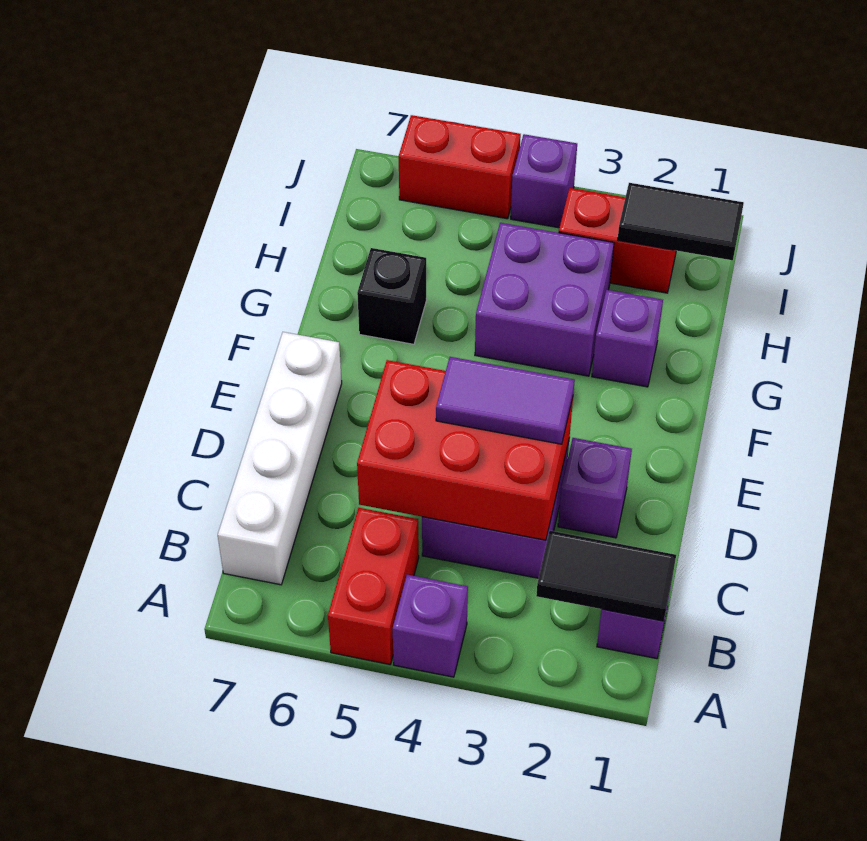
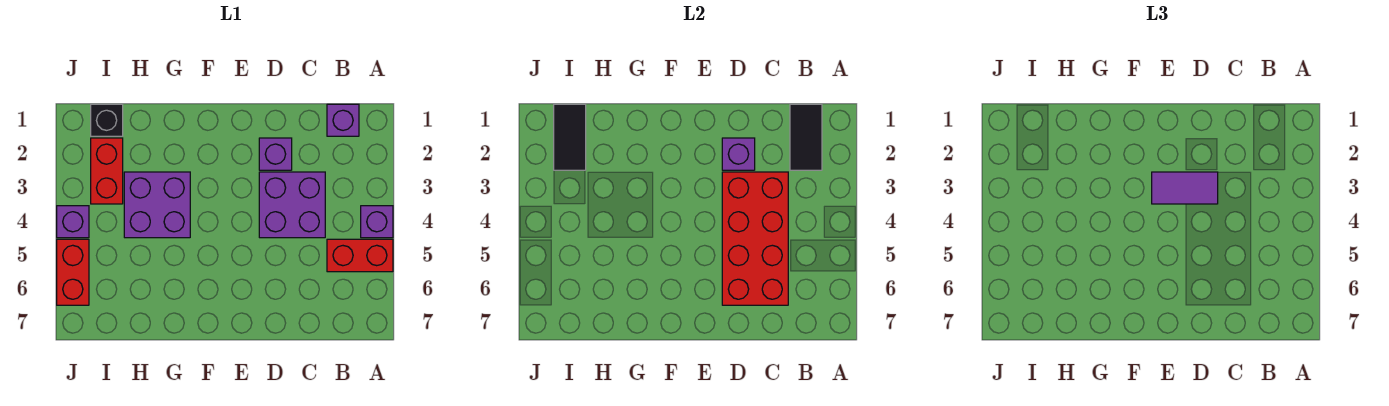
white brick B7:E7 level 1 -> none
red brick C3:D5 level 2 -> red brick C3:D6 level 2
purple tile D3:D4 level 3 -> purple tile D3:E3 level 3
purple brick G2 level 1 -> purple brick D2 level 2
black brick G6 level 1 -> black brick I1 level 1

